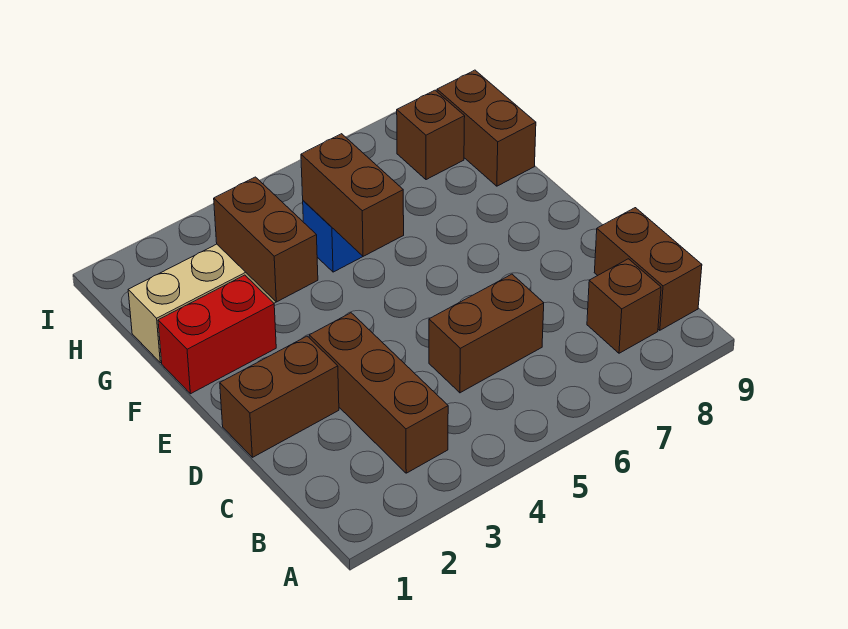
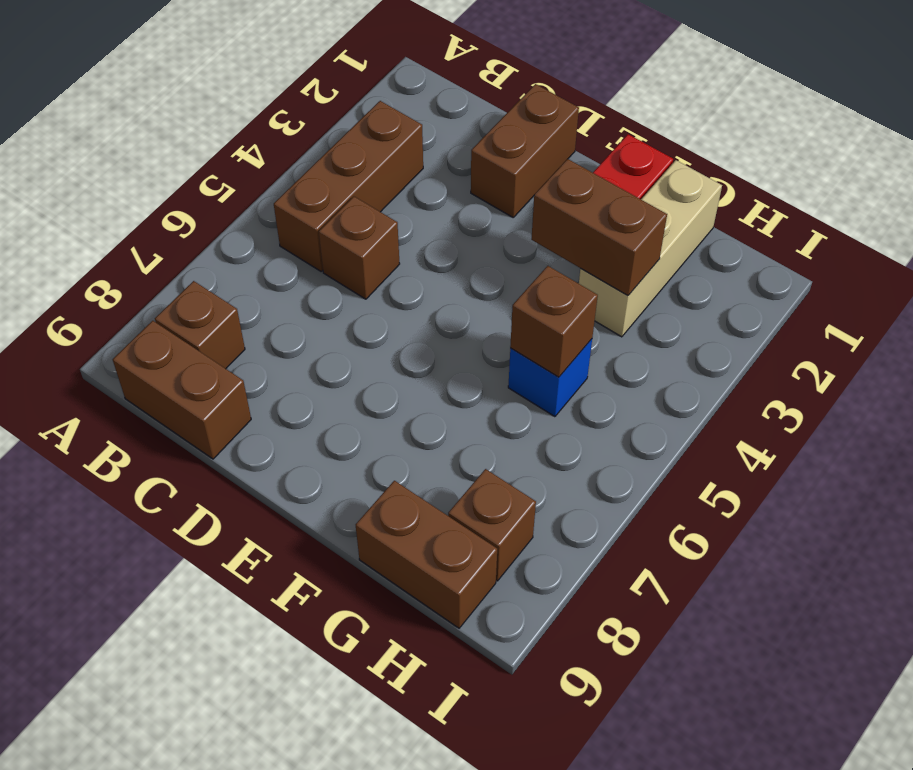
brown brick B3:D3 level 1 -> brown brick B3:B5 level 1
brown brick C5:C6 level 1 -> brown brick C5 level 1
brown brick F5:G5 level 2 -> brown brick G5 level 2

